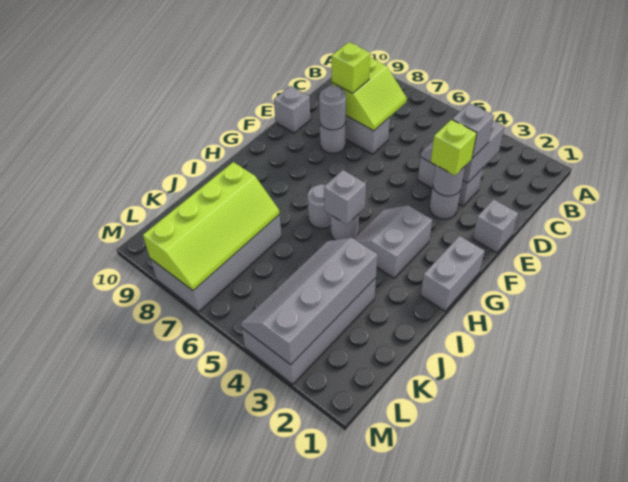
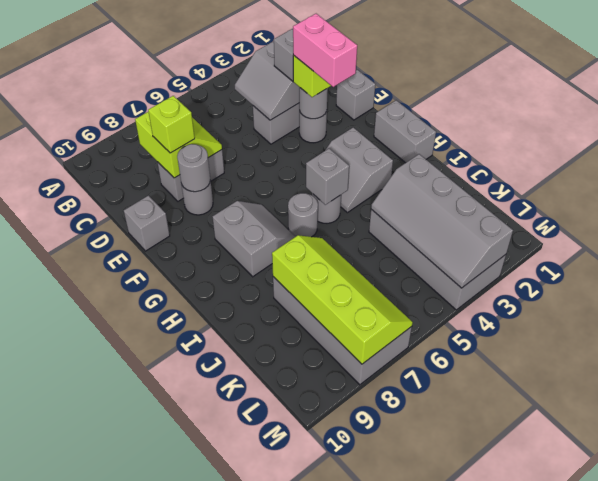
none -> pink brick E3:F3 level 4
none -> grey slope G7:H8 level 1 top 8

